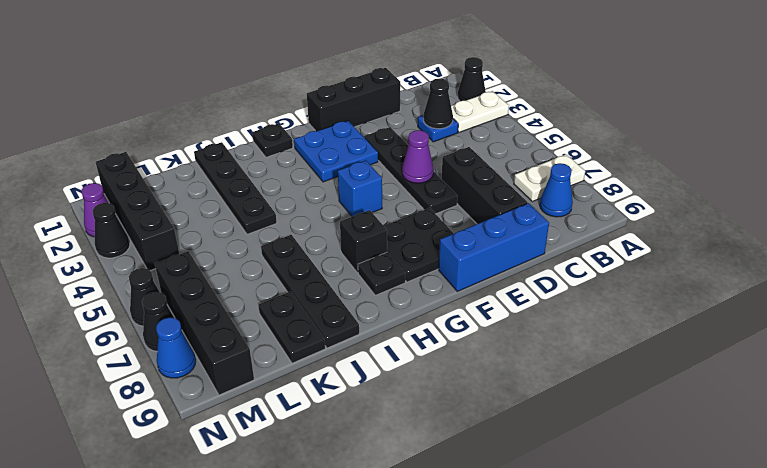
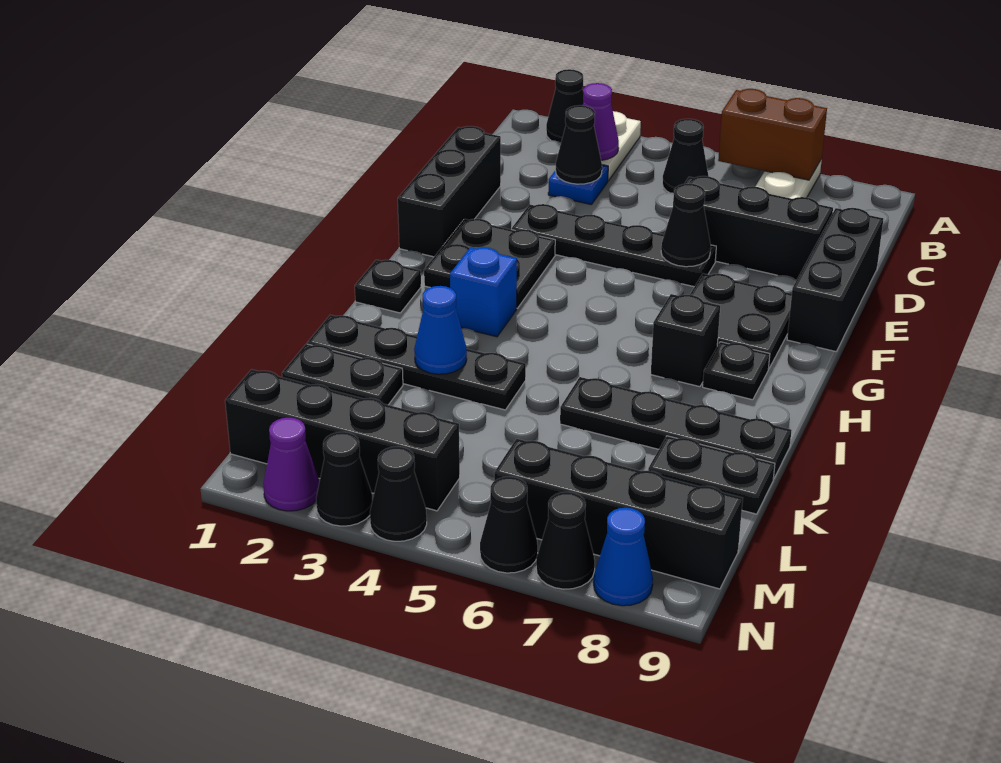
none -> brown brick A6:A7 level 2
none -> black cone B5 level 1
blue cone B8 level 1 -> blue cone J3 level 2
blue brick D9:F9 level 1 -> black brick D9:F9 level 1
purple cone E5 level 2 -> purple cone B3 level 2
none -> black cone E6 level 2
blue plate F2:G3 level 1 -> black plate F2:G3 level 1
blue brick G5 level 1 -> blue brick H3 level 1
none -> black plate K1:K2 level 1
none -> black cone N4 level 1

